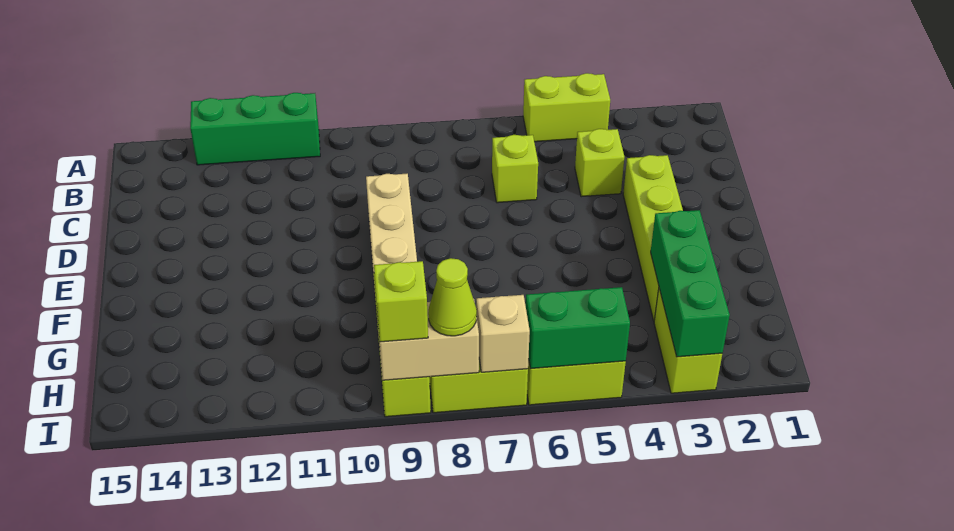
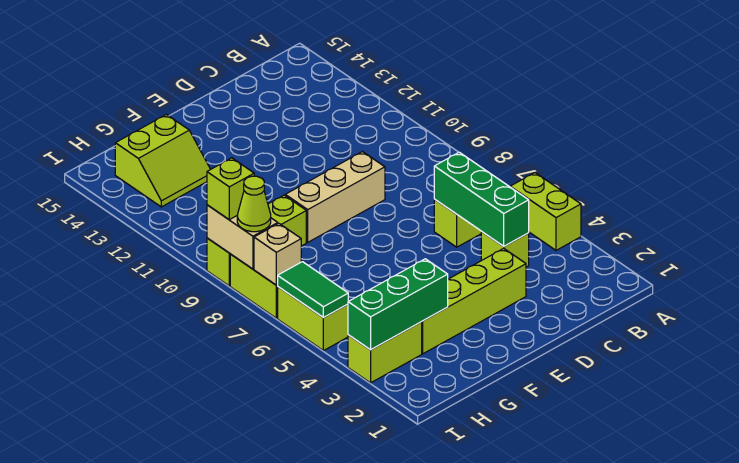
green brick A11:A13 level 1 -> green brick C4:C6 level 2
none -> lime slope G13:H14 level 1 top 14
green brick I5:I6 level 2 -> green tile I5:I6 level 2

